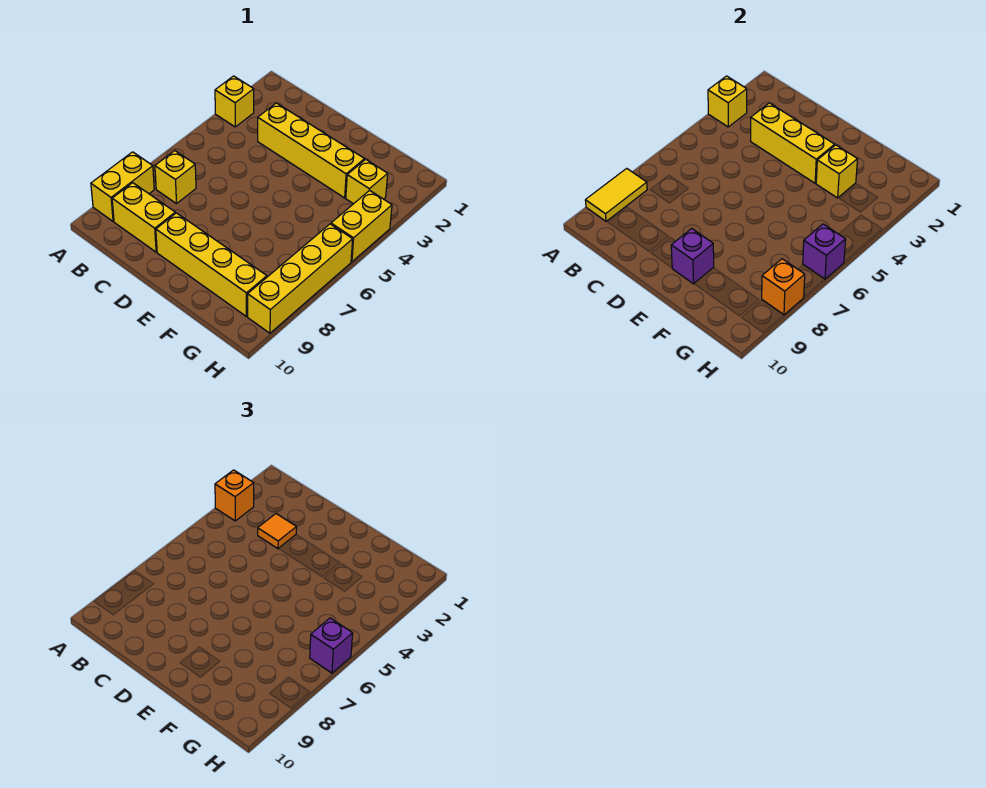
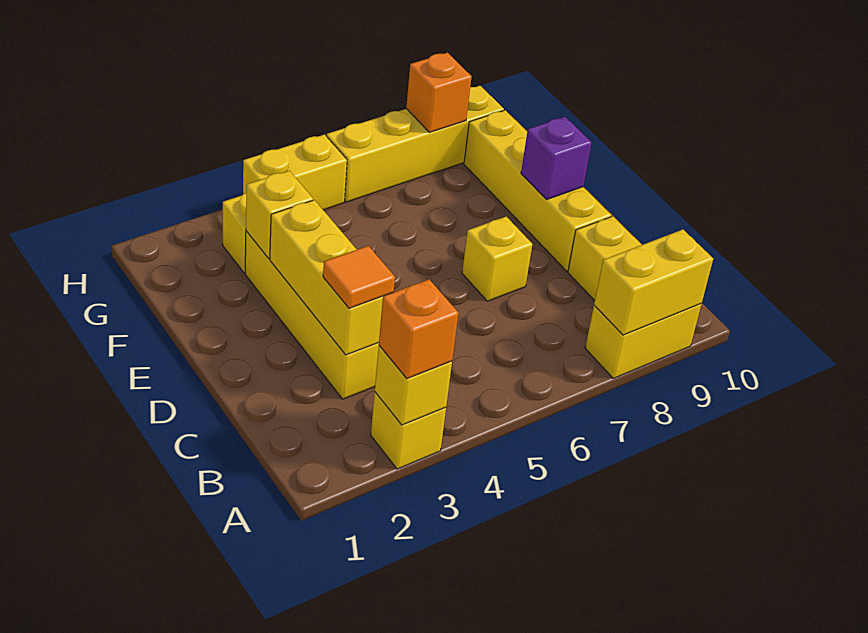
yellow tile A8:A9 level 2 -> yellow brick A8:A9 level 2
yellow brick B7 level 1 -> yellow brick D7 level 1
purple brick H6 level 2 -> none
purple brick H6 level 3 -> none

